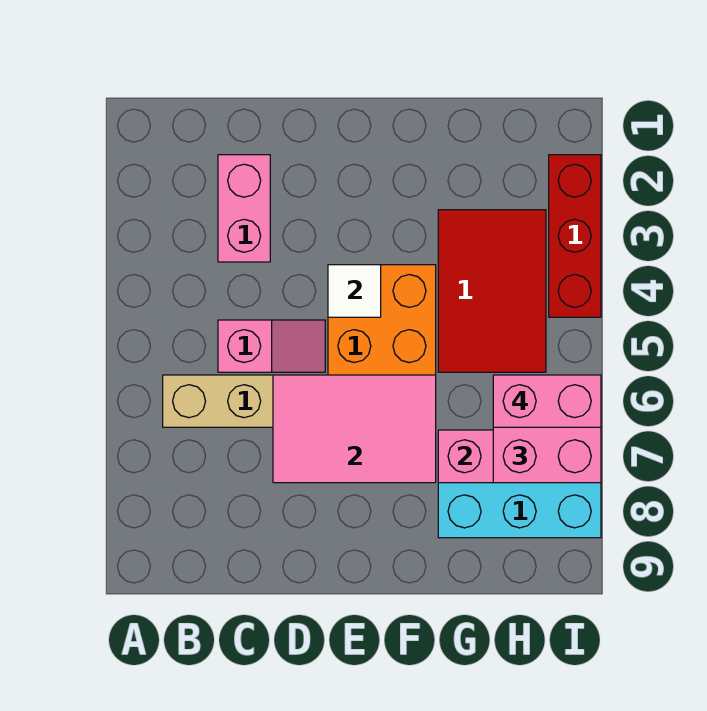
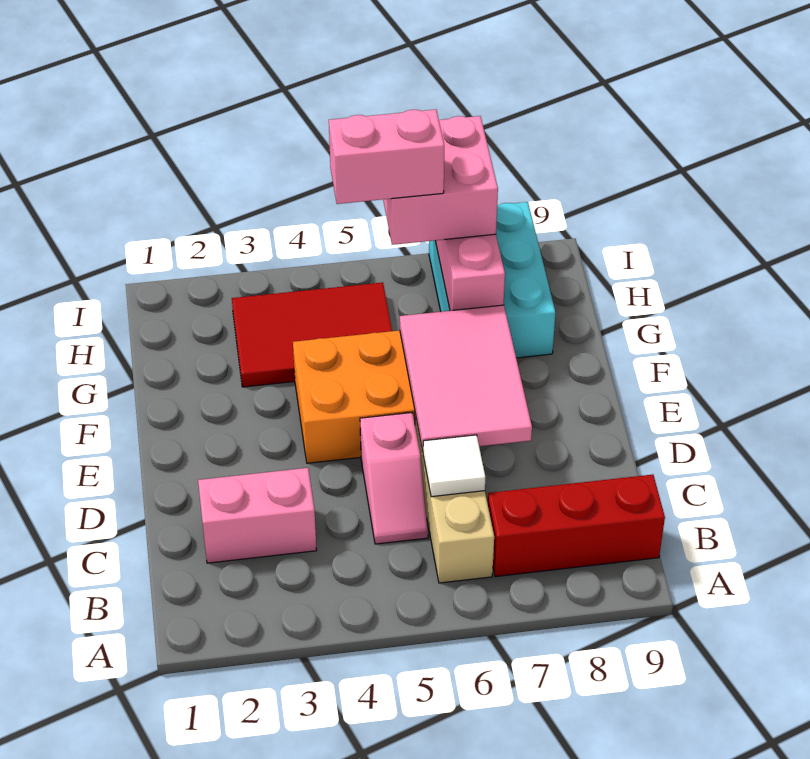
pink slope C5:D5 level 1 top C -> pink slope C5:D5 level 1 top D
white tile E4 level 2 -> white tile C6 level 2
pink brick H6:I6 level 4 -> pink brick H5:H6 level 4
red brick I2:I4 level 1 -> red brick B7:B9 level 1

